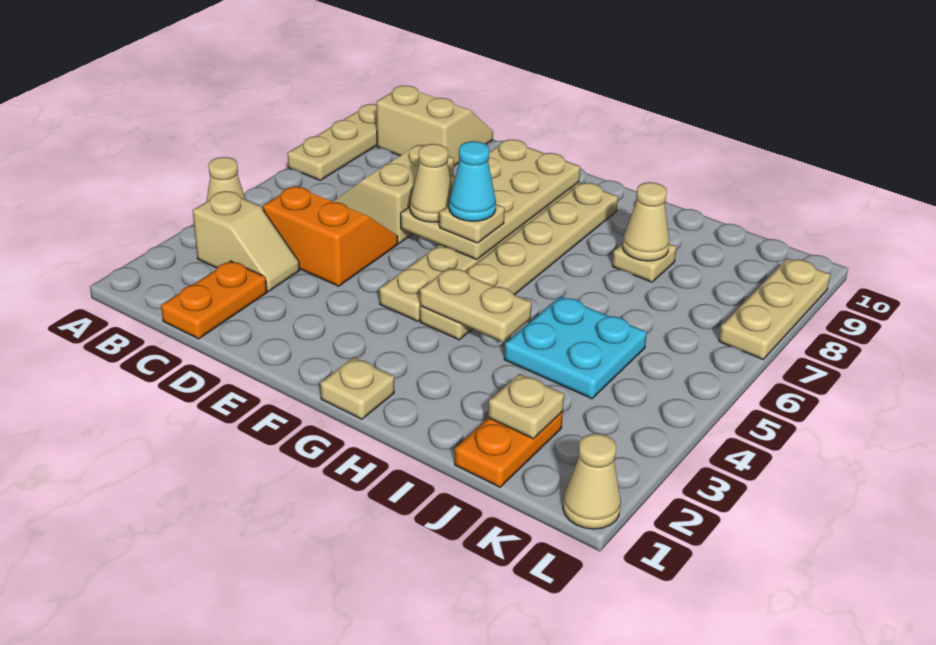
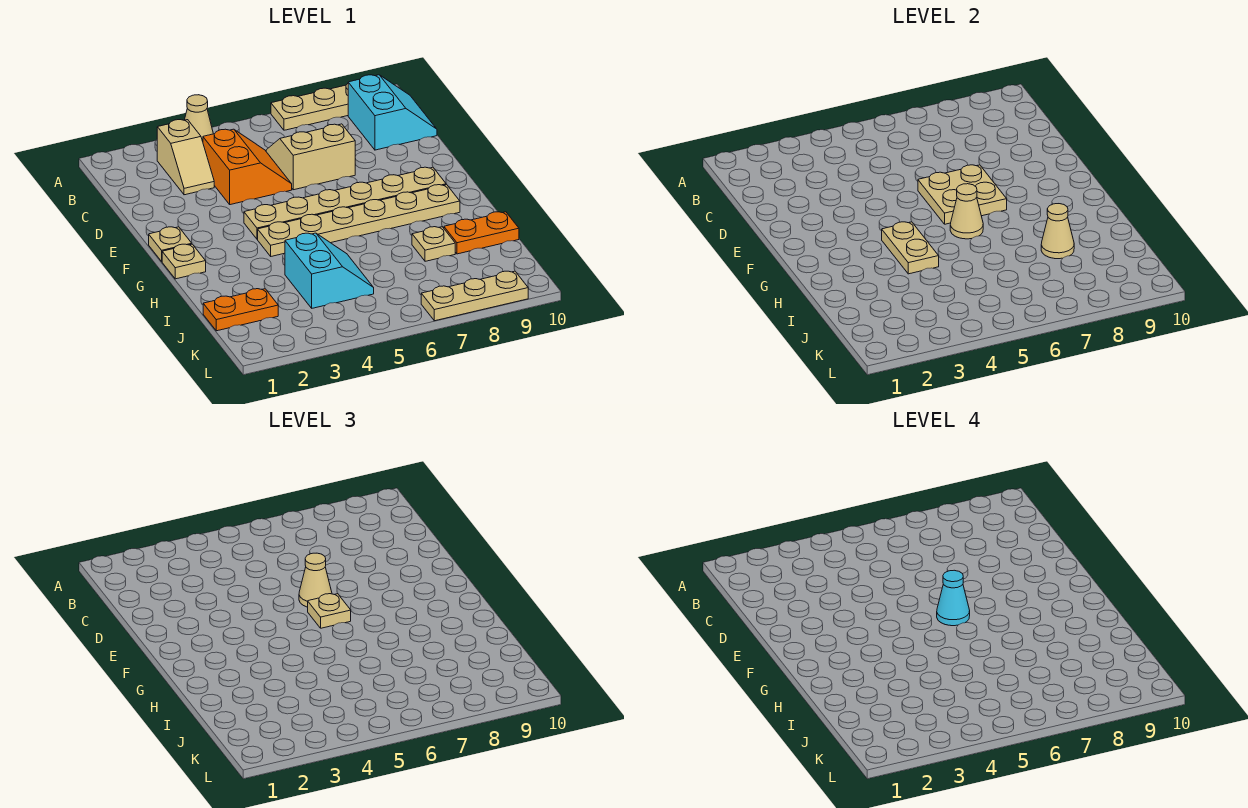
tan slope B9:C10 level 1 top 9 -> cyan slope B9:C10 level 1 top 9
orange plate C1:C2 level 1 -> orange plate I9:I10 level 1
tan plate E6:F9 level 2 -> tan plate E6:F7 level 2
cyan plate I4:J5 level 1 -> cyan slope I4:J5 level 1 top 4
tan plate J2 level 2 -> tan plate F1 level 1
tan cone L1 level 1 -> tan cone G6 level 2

